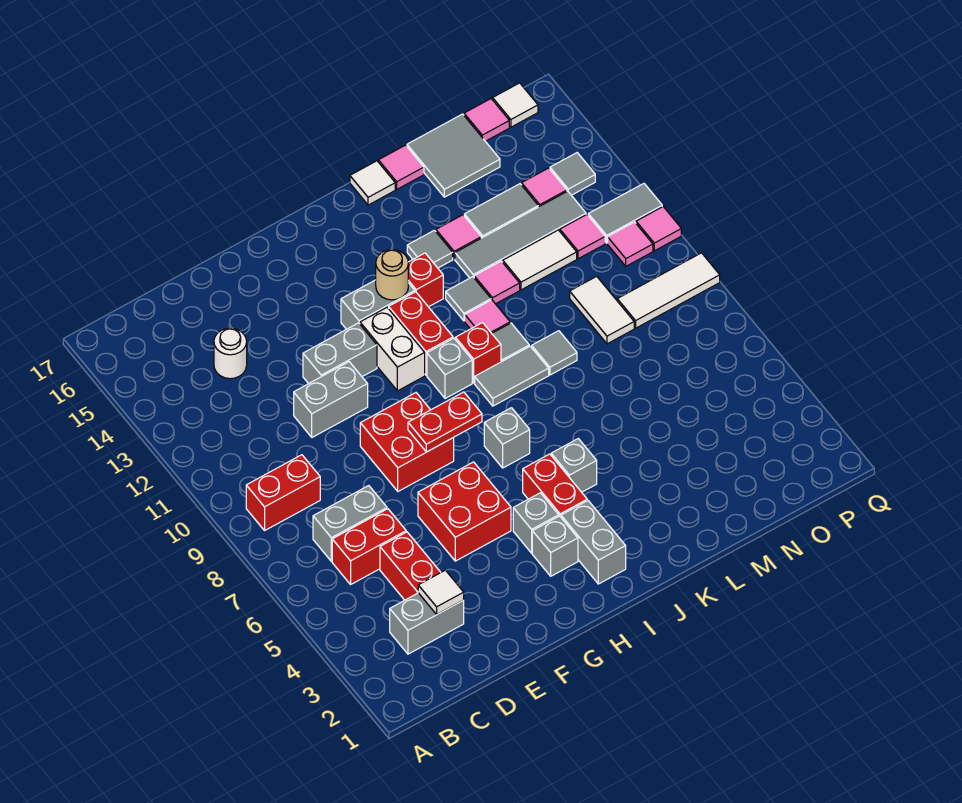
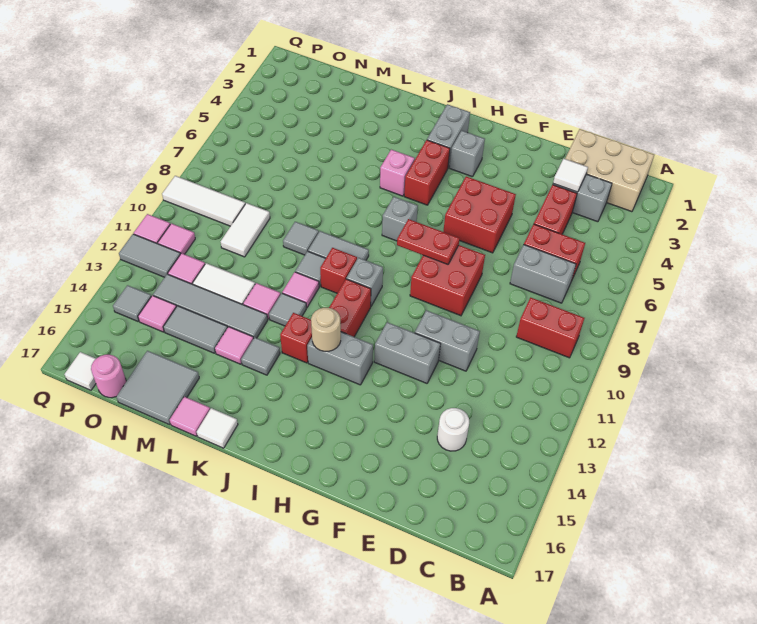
none -> tan brick B1:D2 level 1
grey brick H4 level 1 -> none
white brick H11:H12 level 1 -> none
grey brick J5 level 1 -> pink brick J5 level 1
pink tile O17 level 1 -> pink round brick O17 level 1

